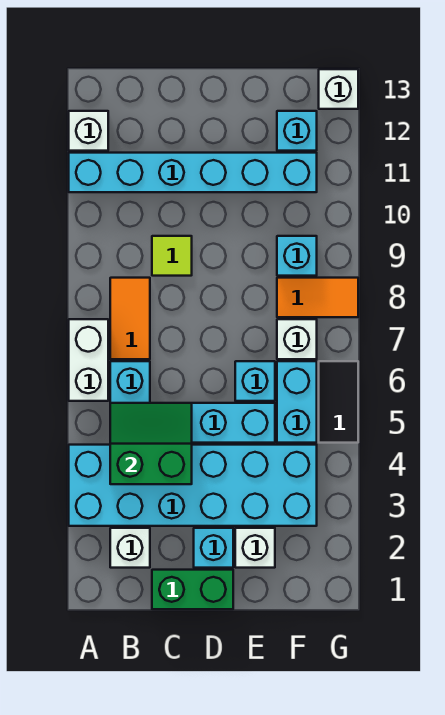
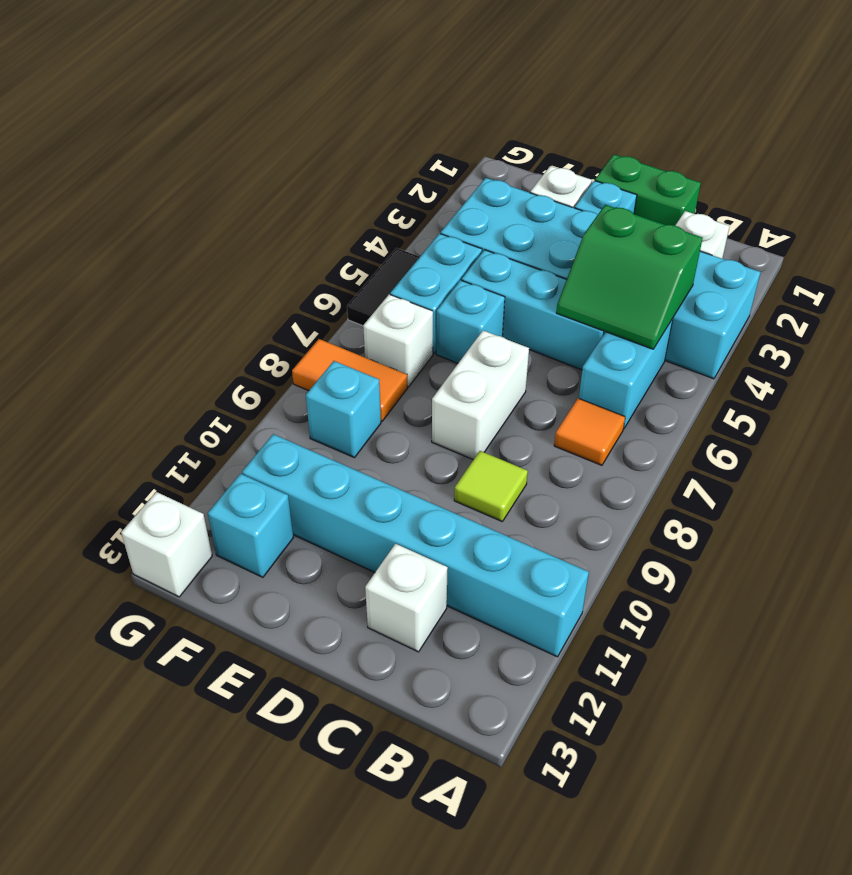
white brick A6:A7 level 1 -> white brick D7:D8 level 1
white brick A12 level 1 -> white brick C12 level 1
orange tile B7:B8 level 1 -> orange tile B7 level 1

